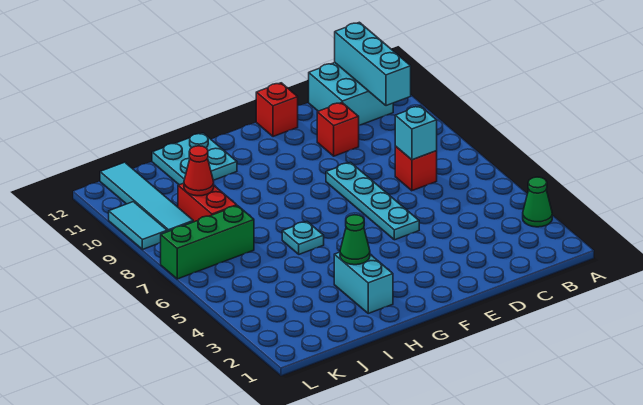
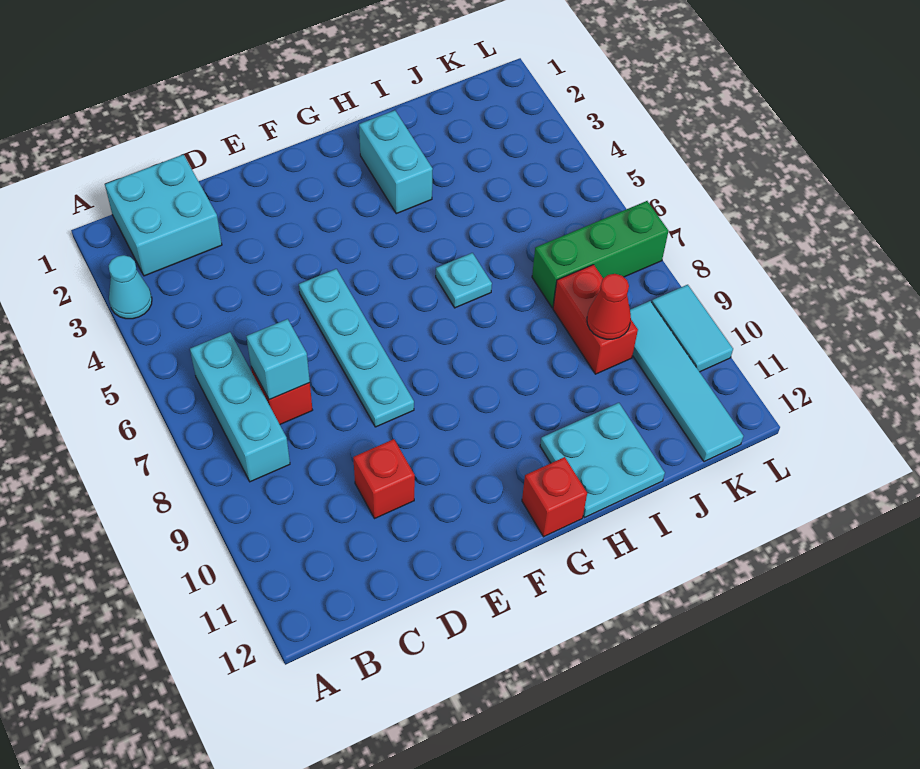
green cone A3 level 1 -> cyan cone A3 level 1
cyan brick B10:B12 level 2 -> cyan brick B6:B8 level 1
cyan brick B11:C12 level 1 -> cyan brick B1:C2 level 1
red brick E12 level 1 -> red brick G12 level 1
green cone H3 level 2 -> none

